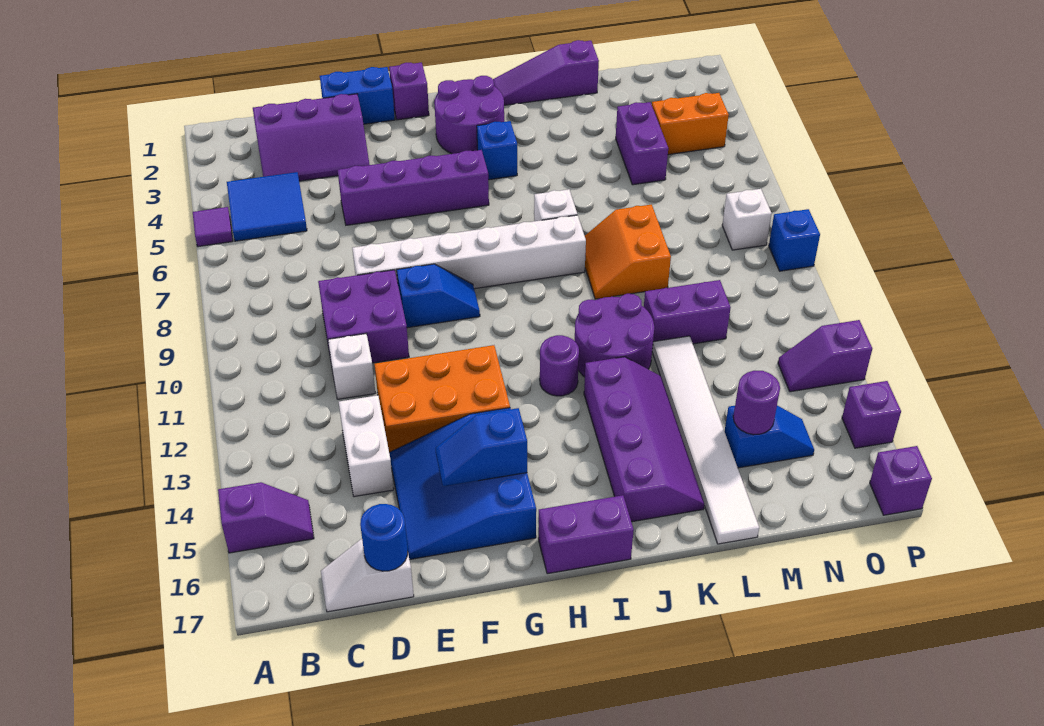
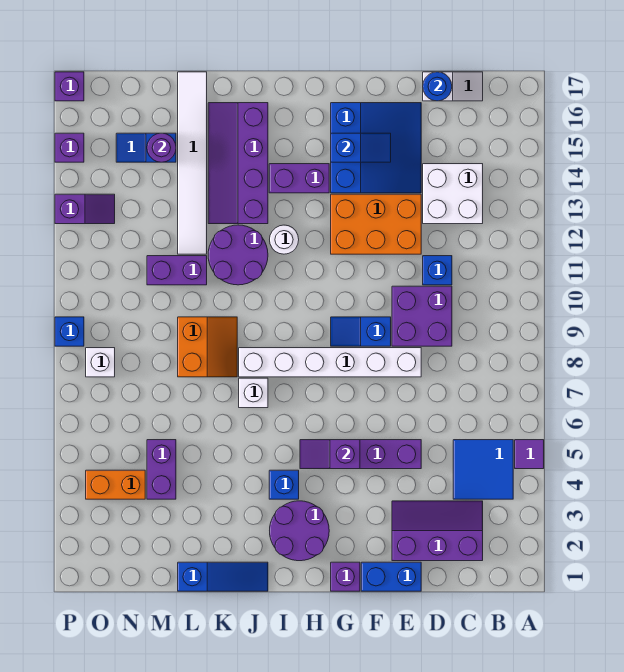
purple slope A15:B15 level 1 top A -> purple slope G5:H5 level 2 top G
white brick D11 level 1 -> blue brick D11 level 1
white brick D13:D14 level 1 -> white brick C13:D14 level 1
purple brick H17:I17 level 1 -> purple brick H14:I14 level 1
purple round brick I12 level 1 -> white round brick I12 level 1
purple slope J1:L1 level 1 top L -> blue slope J1:L1 level 1 top L

